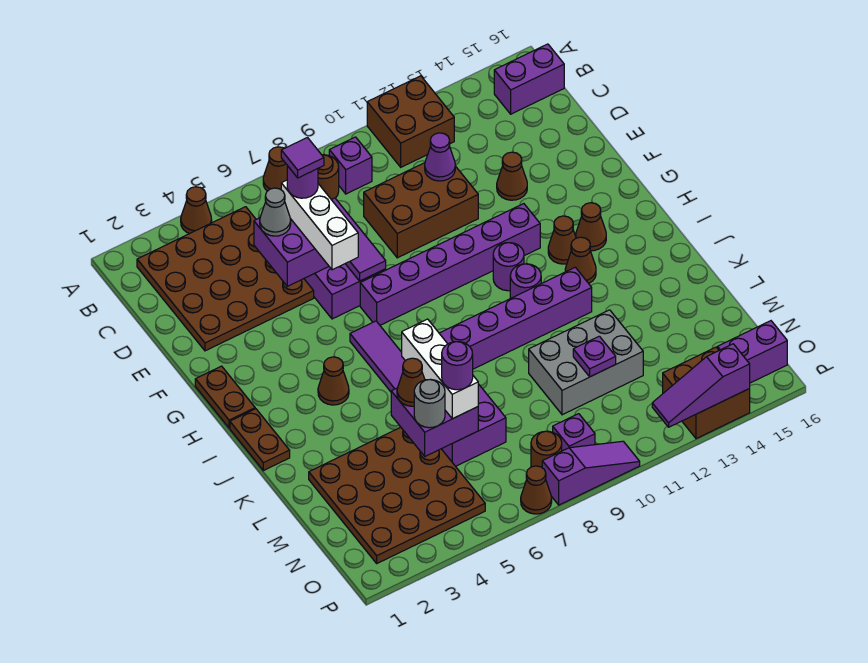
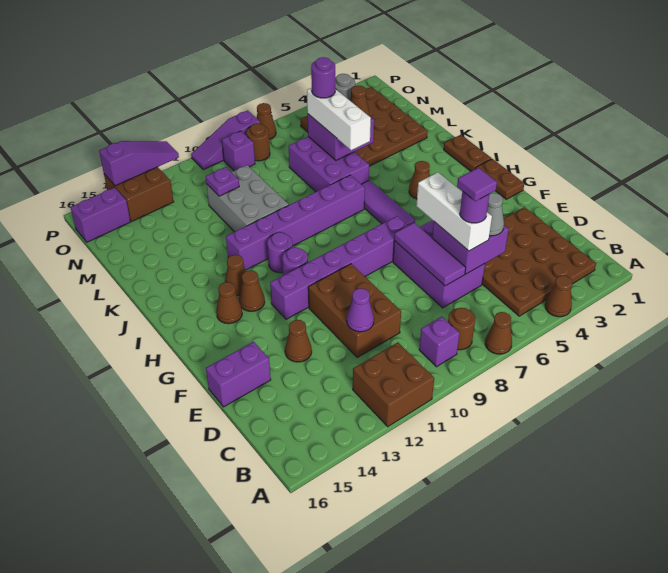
purple brick B15:B16 level 1 -> purple brick E15:E16 level 1
brown brick D9:E11 level 1 -> brown brick D10:F11 level 1
grey brick L10:M12 level 1 -> grey brick K10:M11 level 1

